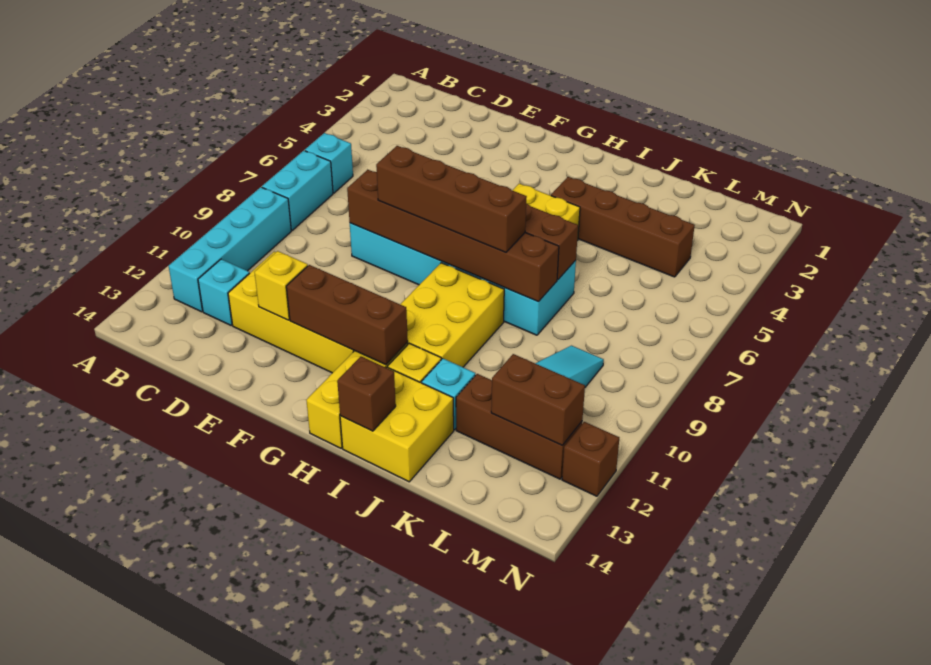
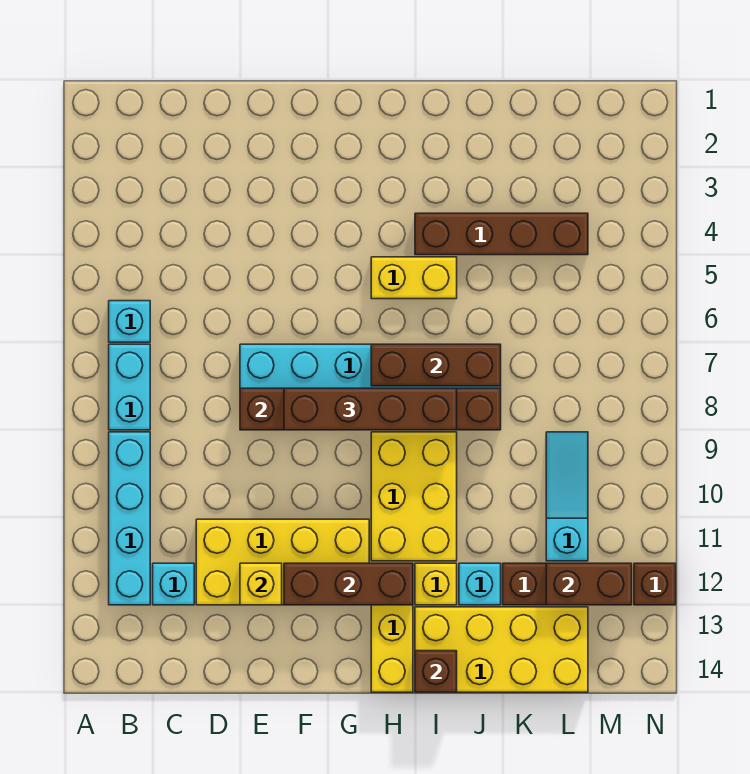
yellow brick I13:J14 level 1 -> yellow brick I13:L14 level 1

